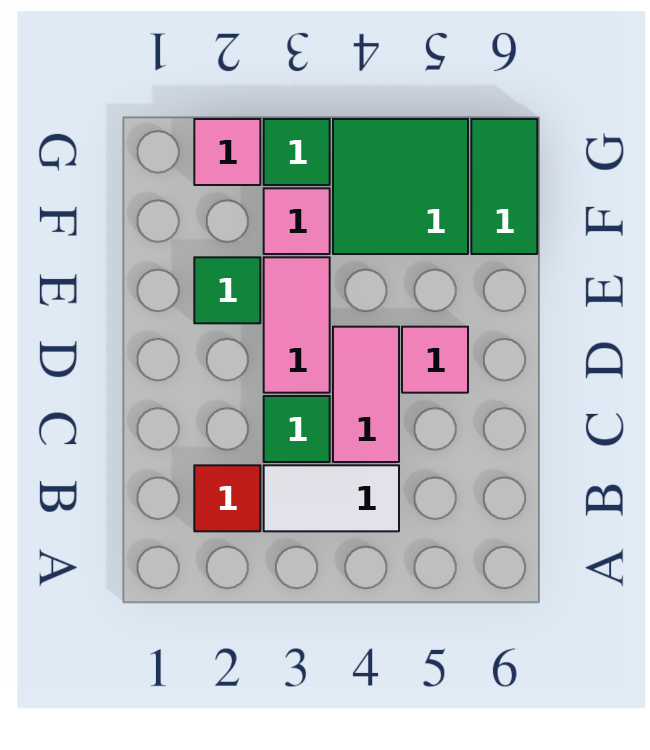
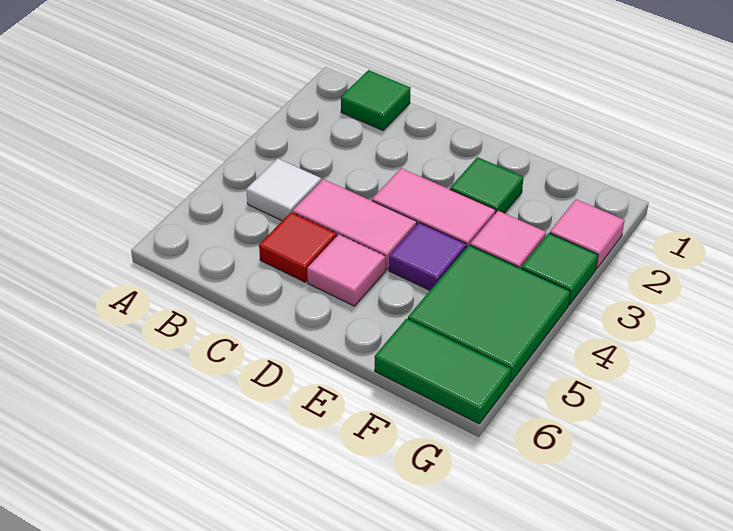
red tile B2 level 1 -> red tile C5 level 1
white tile B3:B4 level 1 -> white tile B4 level 1
green tile C3 level 1 -> green tile B1 level 1
none -> purple tile E4 level 1

